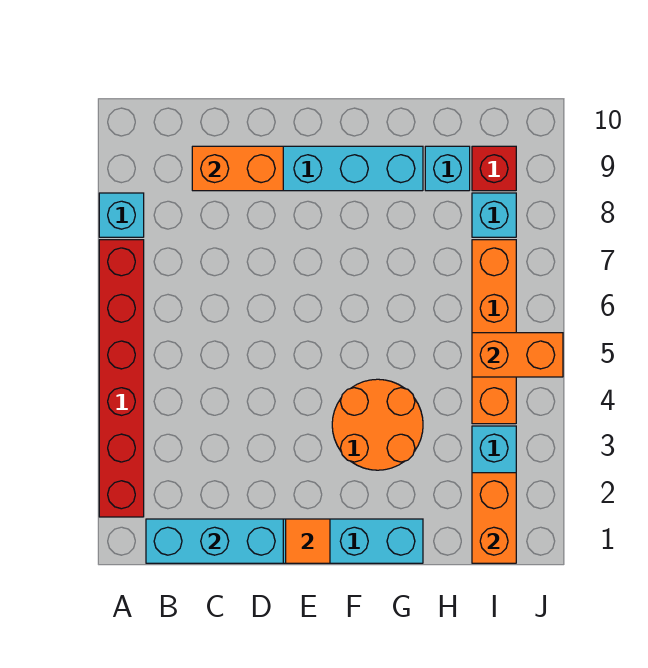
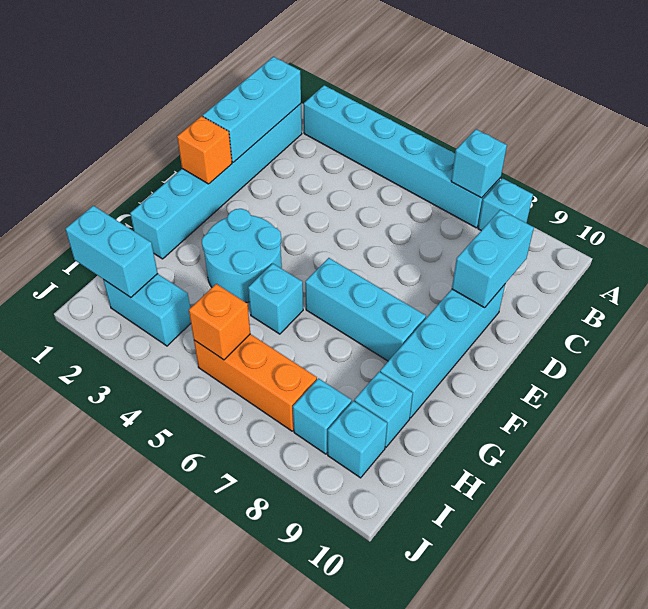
red brick A2:A7 level 1 -> cyan brick A2:A7 level 1
none -> cyan brick A7 level 2
orange brick C9:D9 level 2 -> cyan brick C9:D9 level 2
orange tile E1 level 2 -> orange brick E1 level 2
orange round brick F3:G4 level 1 -> cyan round brick F3:G4 level 1
none -> cyan brick F6:F8 level 1
none -> cyan brick G5 level 1
orange brick I1:I2 level 2 -> cyan brick I1:I2 level 2
orange brick I4:I7 level 1 -> orange brick I5:I7 level 1
orange brick I5:J5 level 2 -> orange brick I5 level 2
red brick I9 level 1 -> cyan brick I9 level 1

